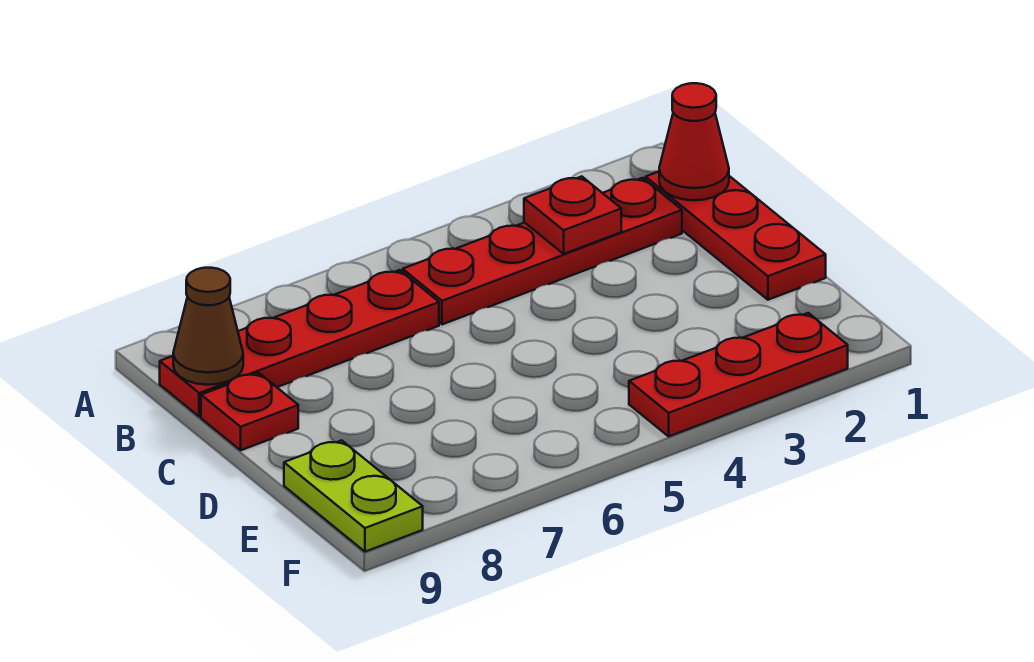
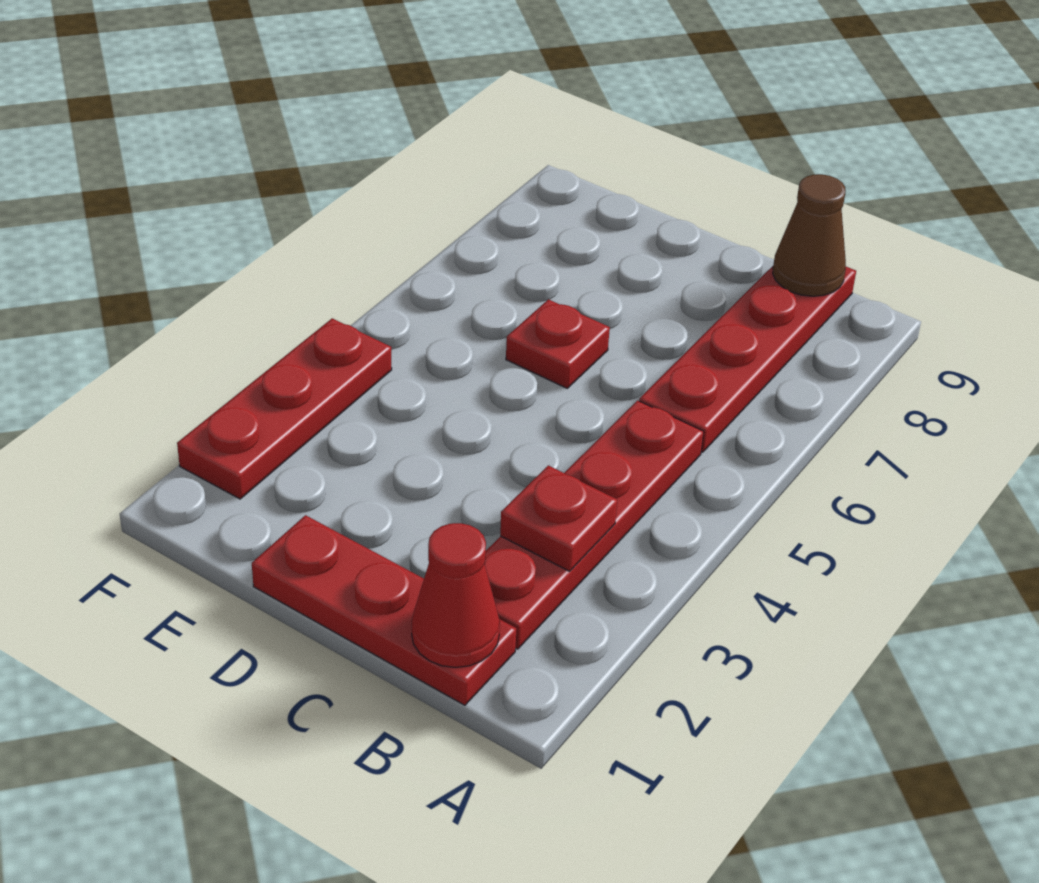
red plate C9 level 1 -> red plate D6 level 1
lime plate E9:F9 level 1 -> none

